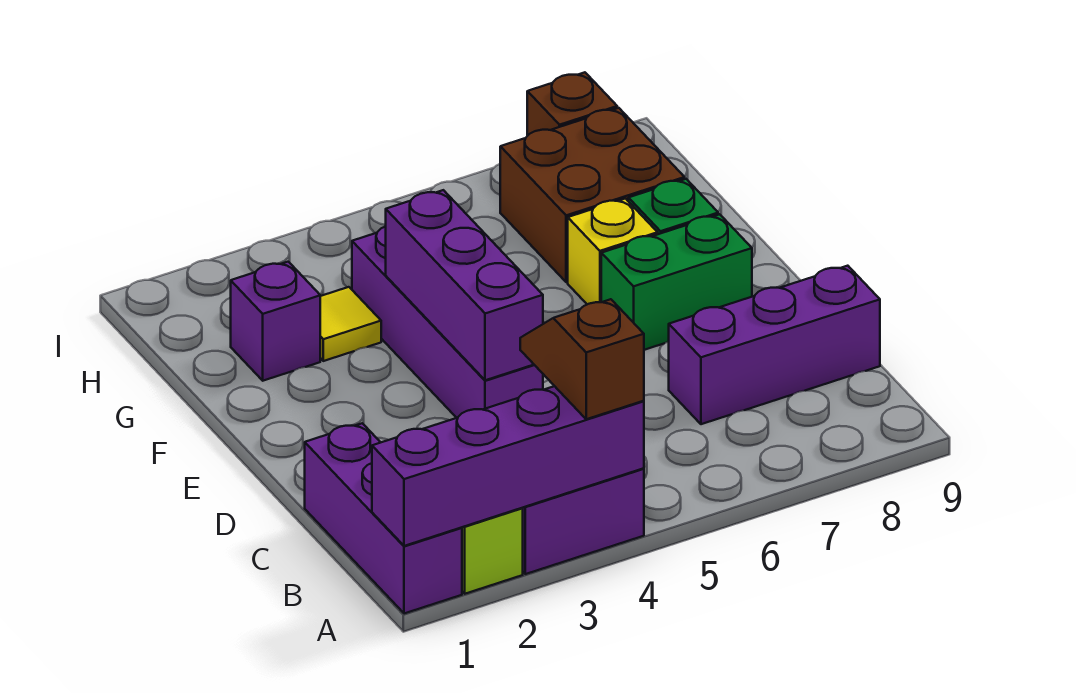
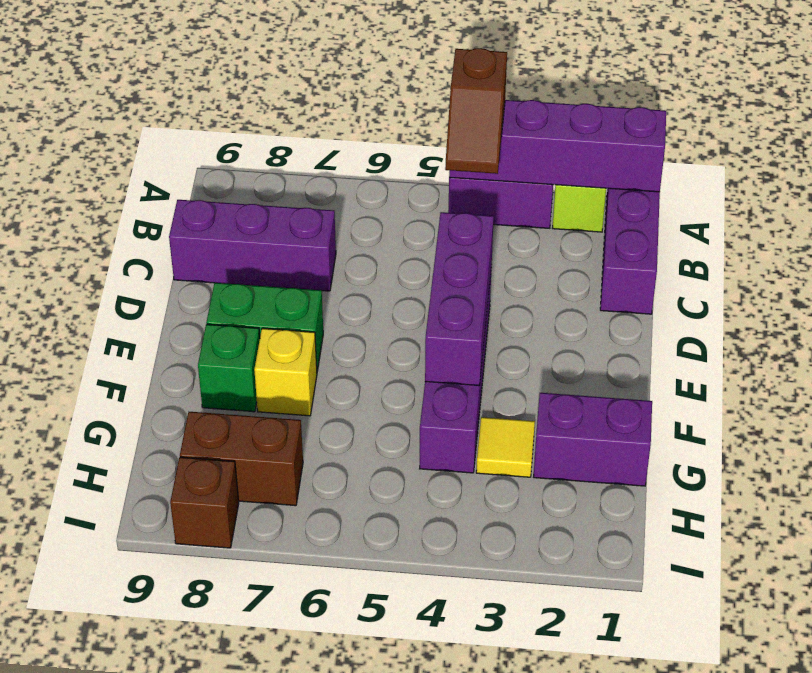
purple brick G2 level 1 -> purple brick G1:G2 level 1
brown brick G7:H8 level 1 -> brown brick H7:H8 level 1

